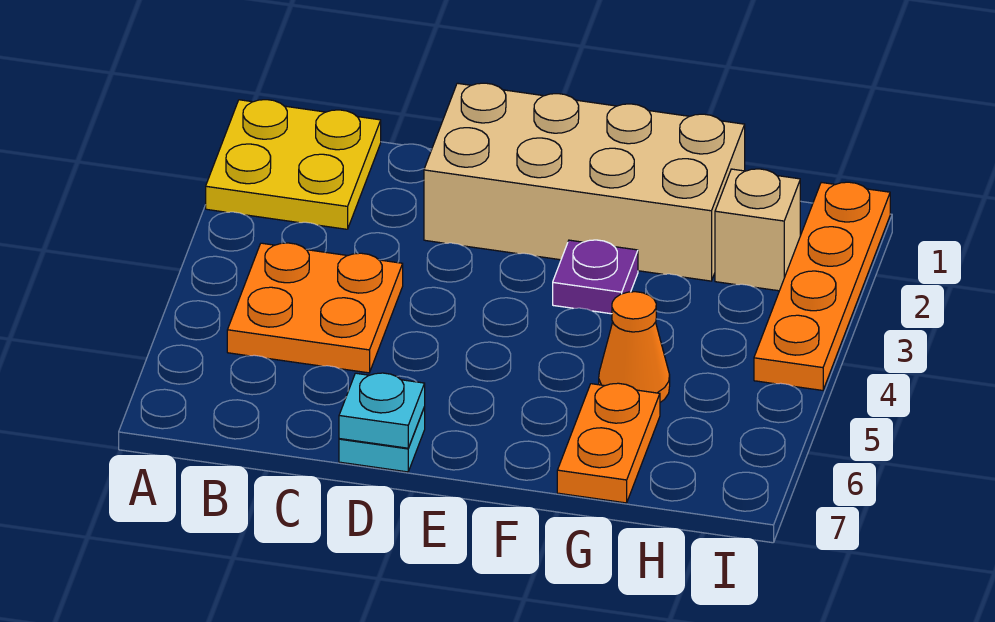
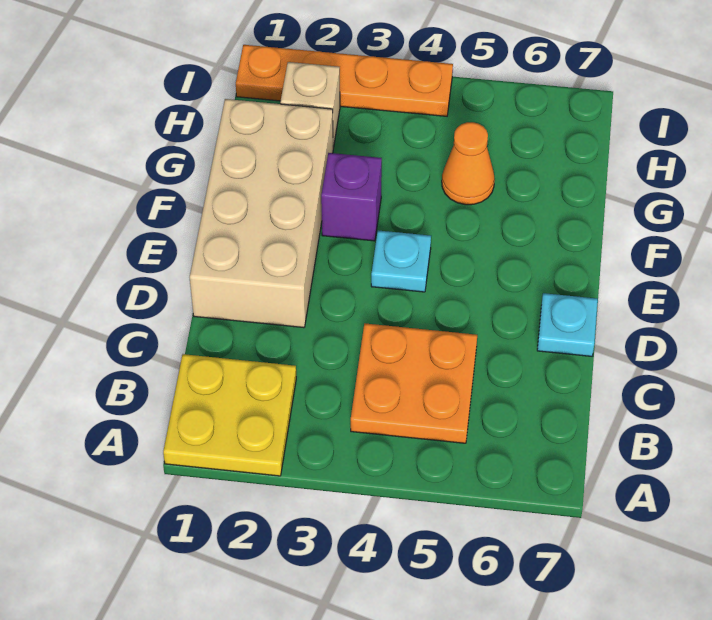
cyan plate D7 level 2 -> cyan plate E4 level 1
purple plate F3 level 1 -> purple brick F3 level 1
orange plate G6:G7 level 1 -> none

